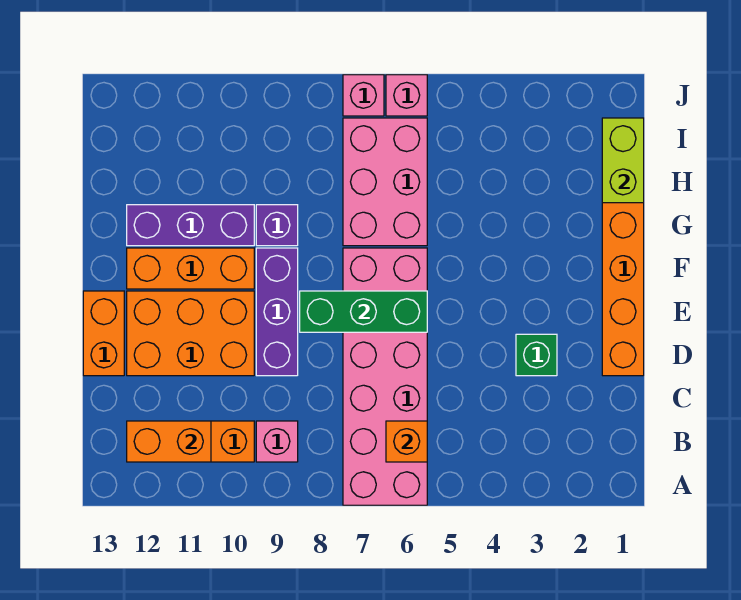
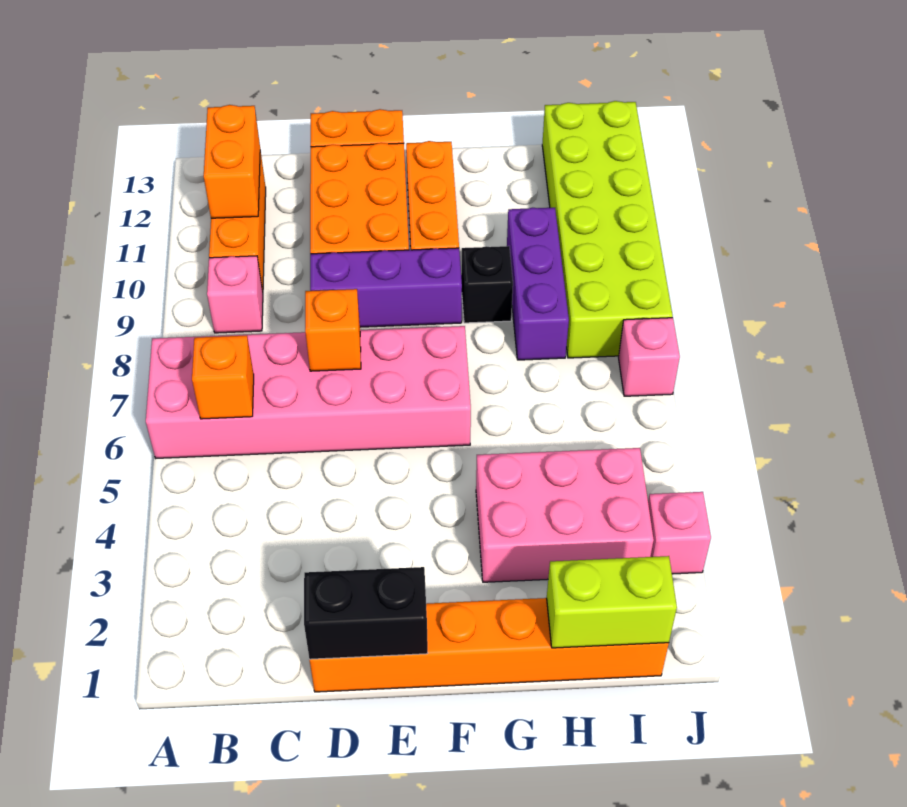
none -> black brick D1:E1 level 2
green brick D3 level 1 -> none
none -> orange brick D7 level 2
green brick E6:E8 level 2 -> none
pink brick G6:I7 level 1 -> pink brick G3:I4 level 1
purple brick G9 level 1 -> black brick G9 level 1
purple brick G10:G12 level 1 -> purple brick H8:H10 level 1
none -> lime brick I8:J13 level 1
pink brick J6 level 1 -> pink brick J3 level 1

